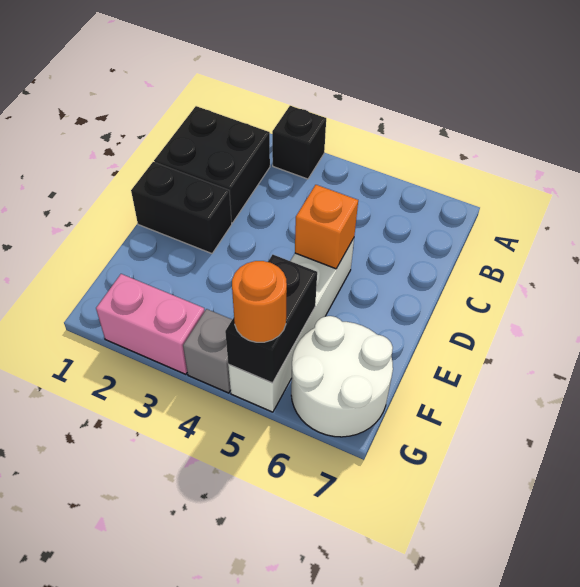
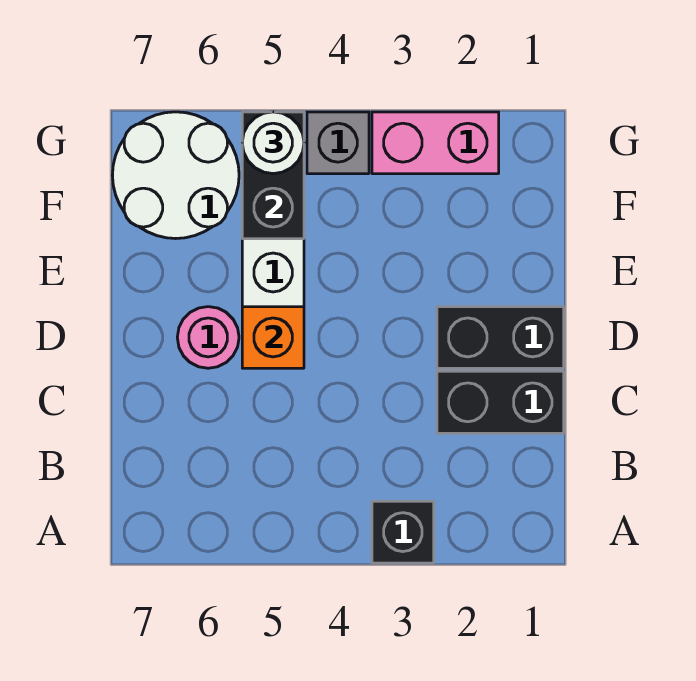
black brick B1:C2 level 1 -> black brick C1:C2 level 1
none -> pink round brick D6 level 1
orange round brick G5 level 3 -> white round brick G5 level 3

